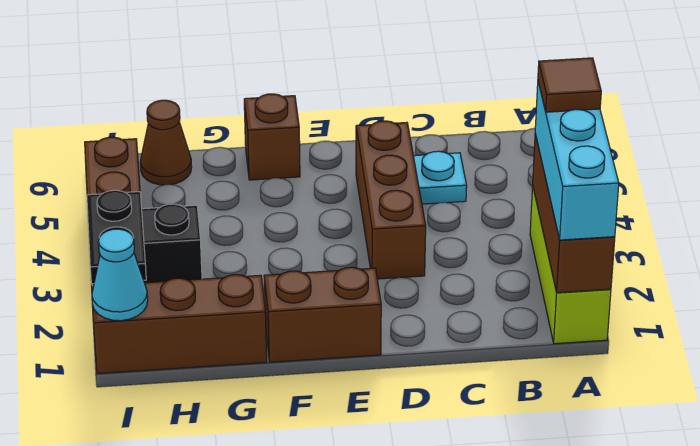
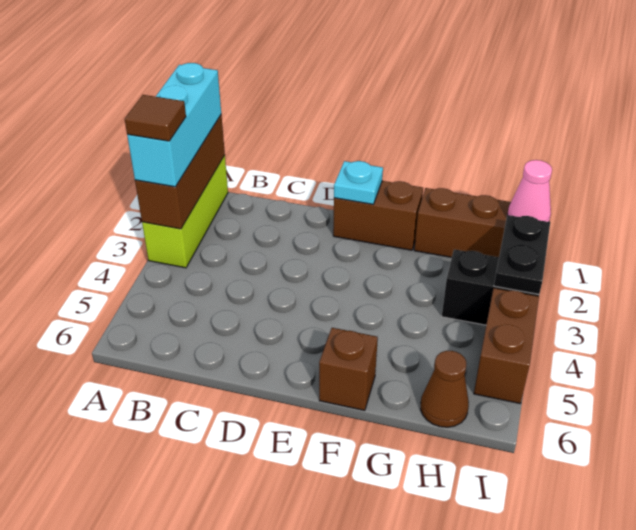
cyan plate C5 level 1 -> cyan plate E1 level 2
brown brick D3:D5 level 1 -> none
cyan cone I1 level 2 -> pink cone I1 level 2

